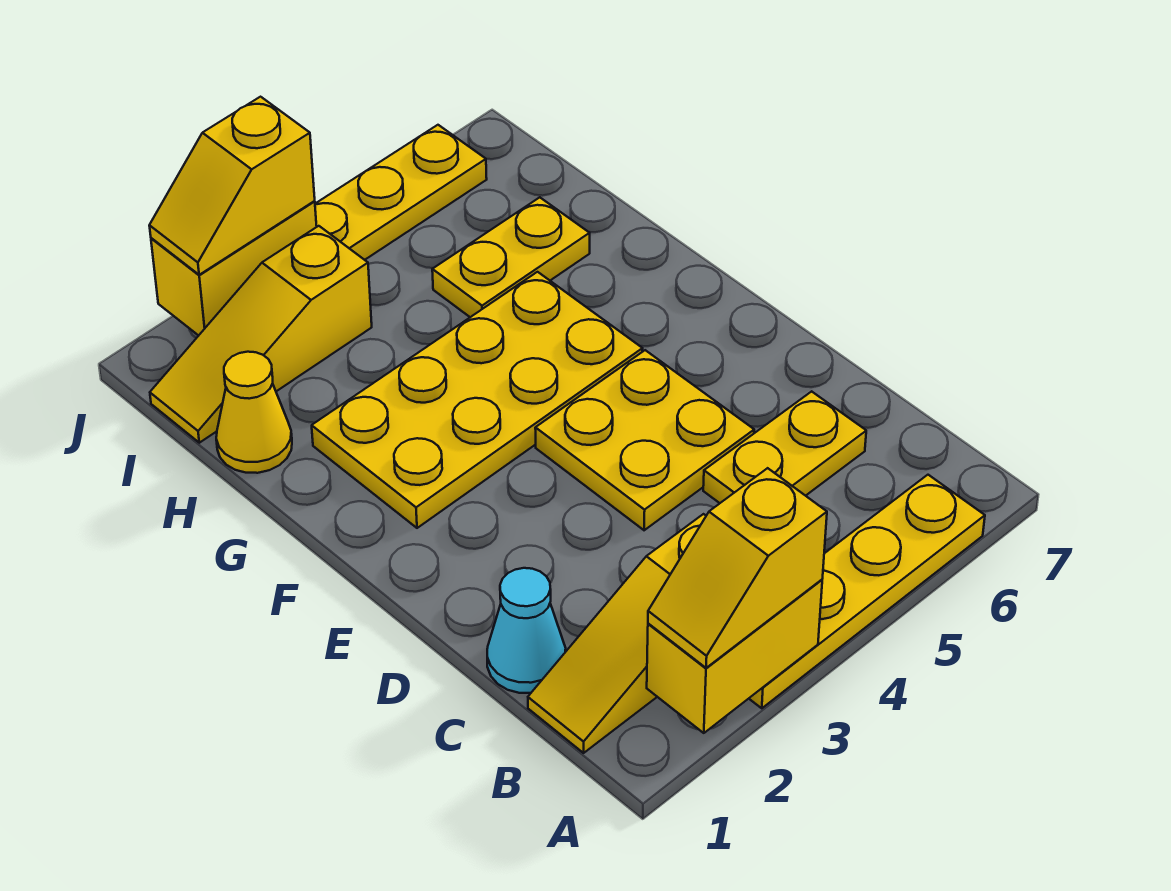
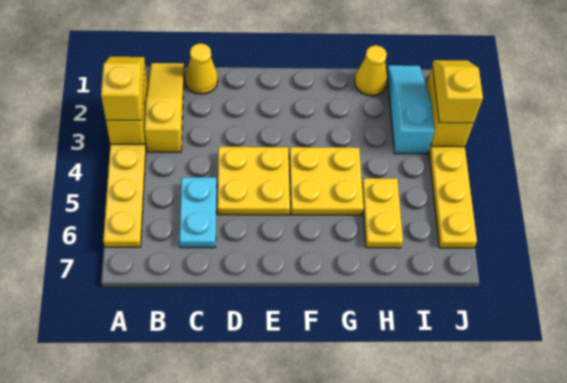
cyan cone C1 level 1 -> yellow cone C1 level 1
yellow plate C5:C6 level 1 -> cyan plate C5:C6 level 1
yellow plate F2:G5 level 1 -> yellow plate F4:G5 level 1
yellow slope I1:I3 level 1 top 3 -> cyan slope I1:I3 level 1 top 3

